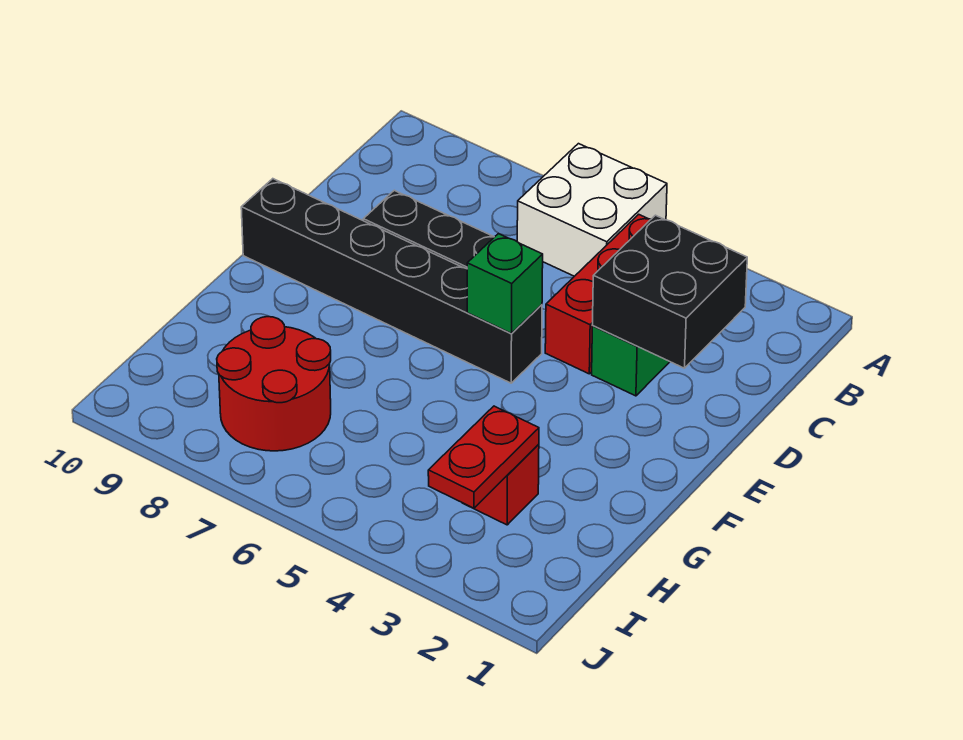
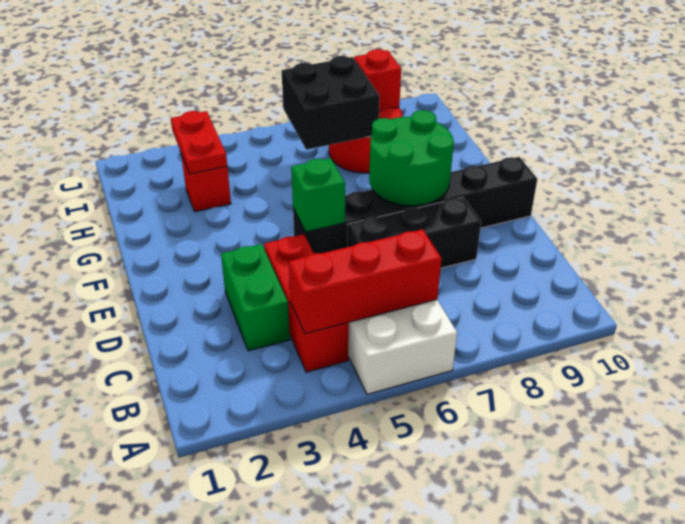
none -> red brick B4:B6 level 2
black brick C2:D3 level 2 -> black brick H6:I7 level 2
none -> green round brick E7:F8 level 2
none -> red brick I8 level 2

